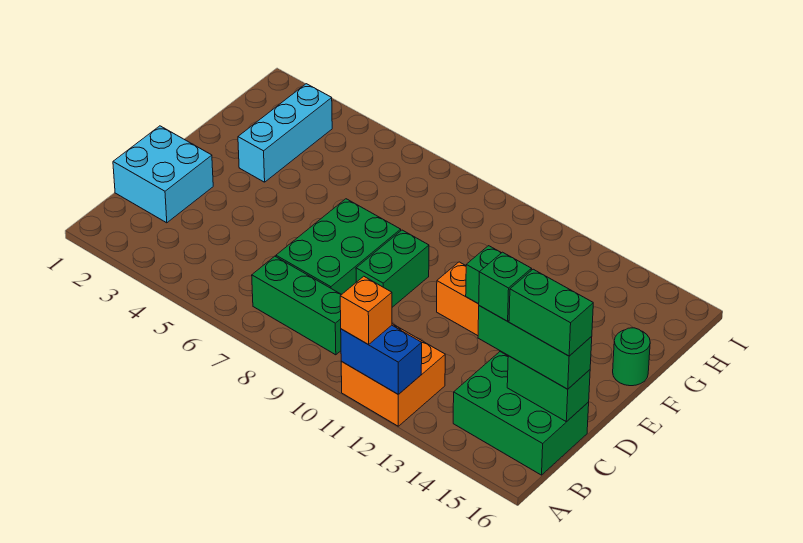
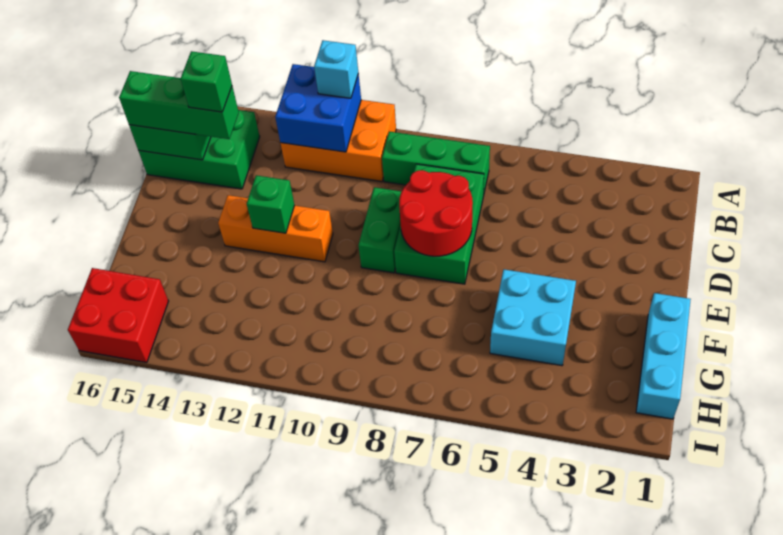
orange brick A11:B12 level 1 -> orange brick A10:B12 level 1
blue brick A11:A12 level 2 -> blue brick A11:B12 level 2
orange brick A11 level 3 -> cyan brick A11 level 3
cyan brick C1:D2 level 1 -> cyan brick F4:G5 level 1
green brick C15:C16 level 4 -> none
none -> red round brick D7:E8 level 2
cyan brick F3:H3 level 1 -> cyan brick F1:H1 level 1
green round brick F16 level 1 -> none
none -> red brick H15:I16 level 1

